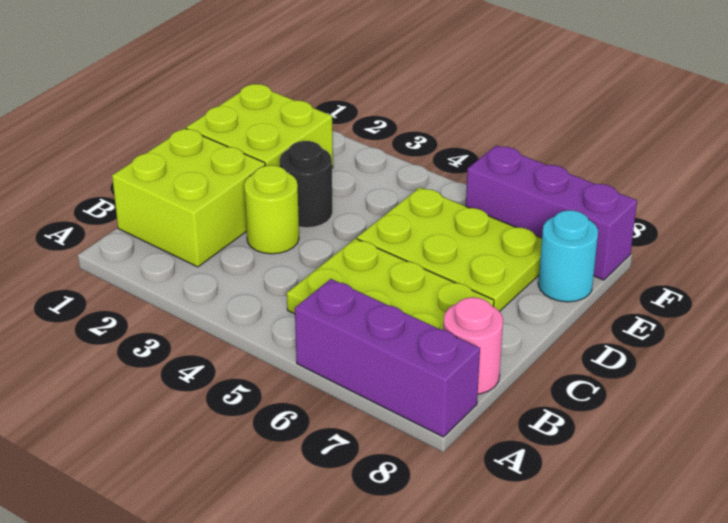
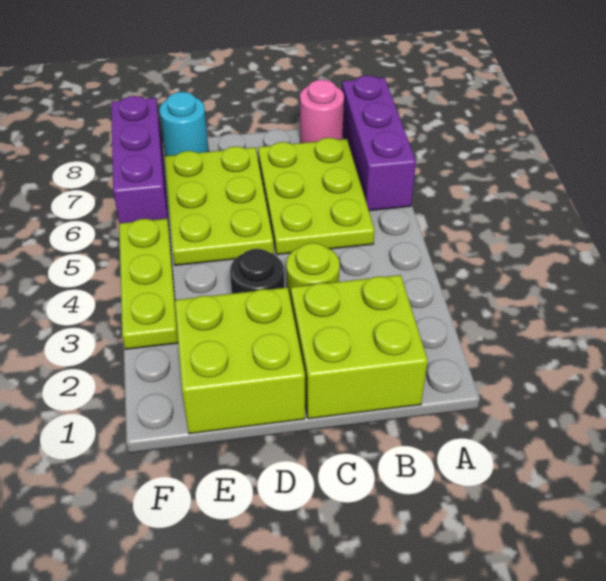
none -> lime plate F3:F5 level 1

